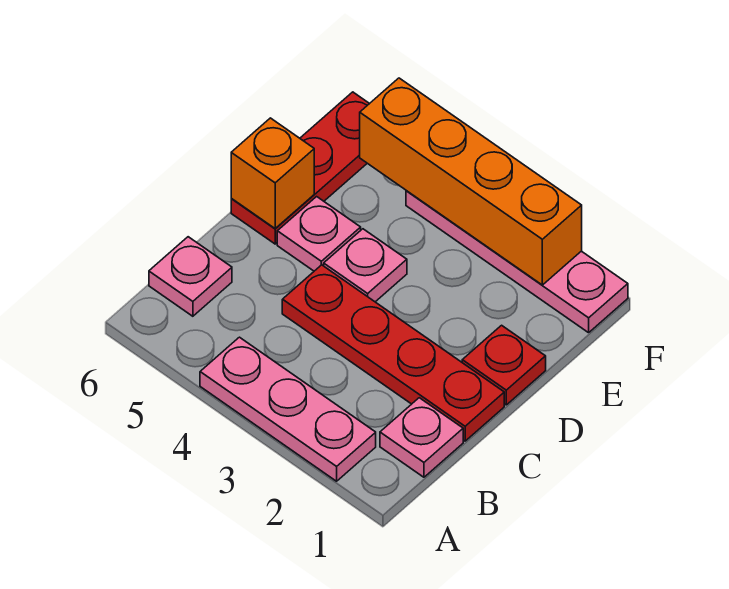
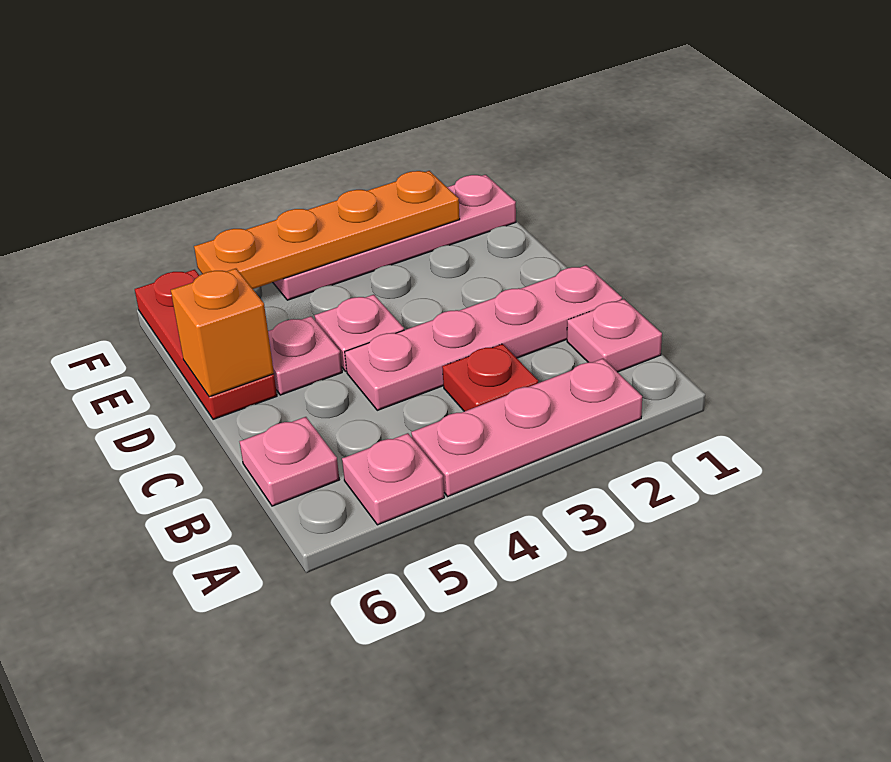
none -> pink plate A5 level 1
red plate C1:C4 level 1 -> pink plate C1:C4 level 1
red plate D1 level 1 -> red plate B3 level 1
orange brick F2:F5 level 2 -> orange plate F2:F5 level 2

